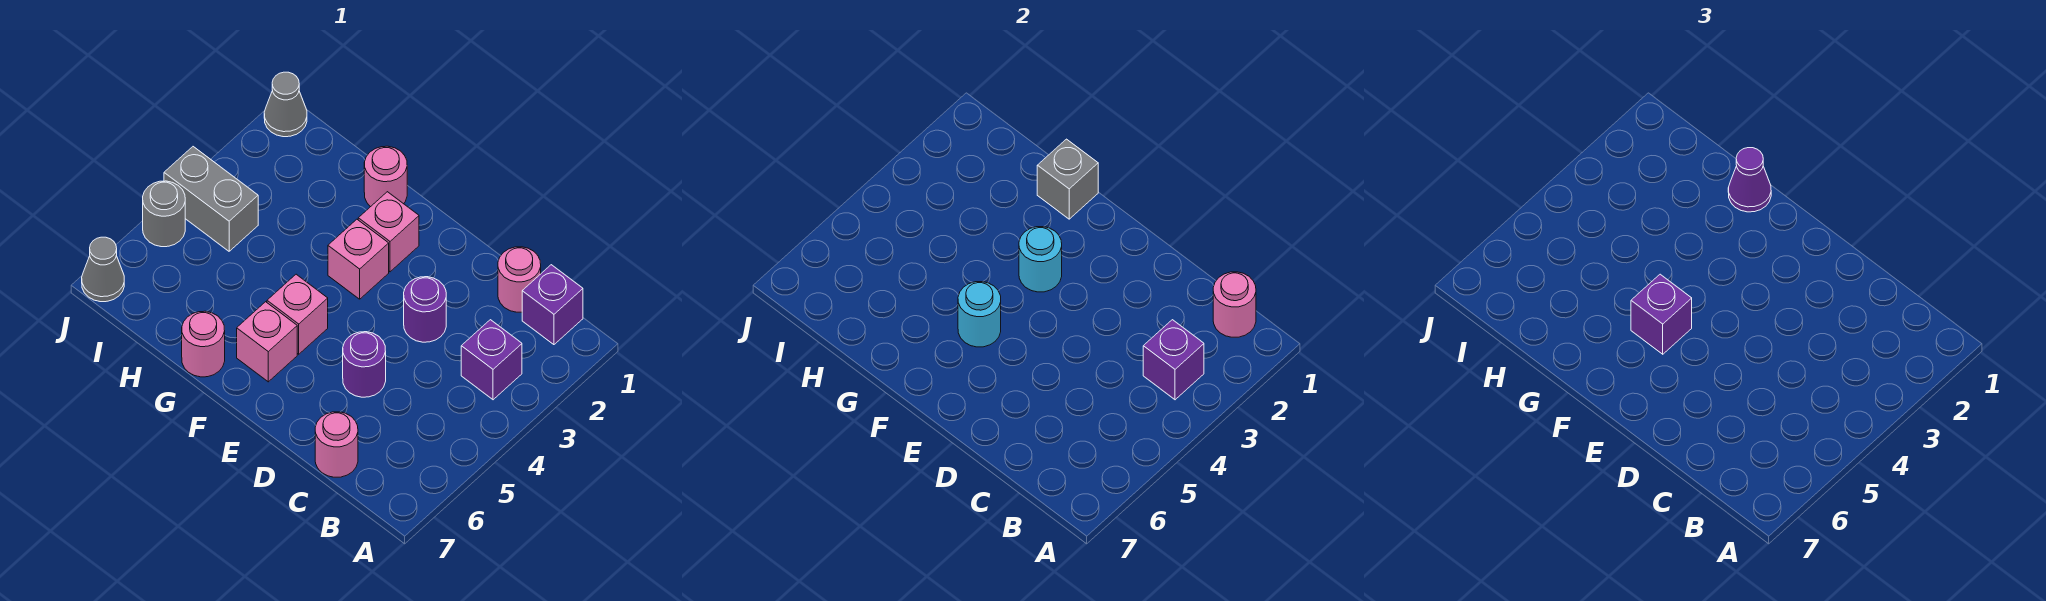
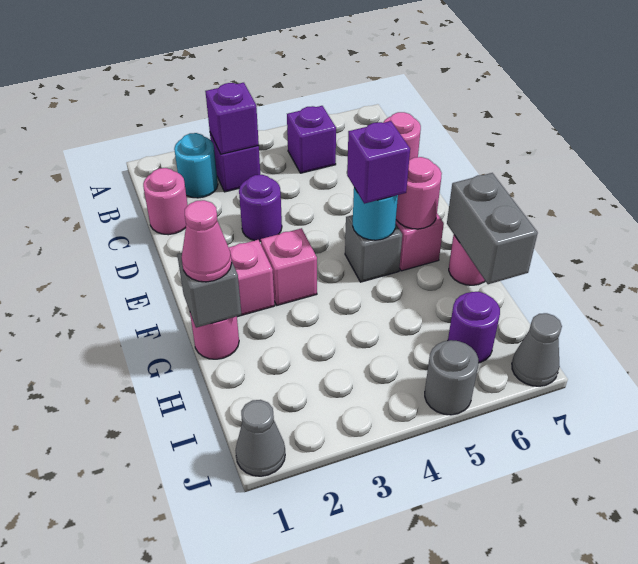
purple brick B1 level 1 -> purple brick B5 level 1
pink round brick B1 level 2 -> pink round brick F6 level 2
purple round brick D5 level 1 -> purple round brick I6 level 1
cyan round brick F3 level 2 -> cyan round brick B2 level 1
pink brick F5 level 1 -> grey brick F5 level 1
purple cone G1 level 3 -> pink cone G1 level 3
grey brick I4:J4 level 1 -> grey brick G7:H7 level 2

